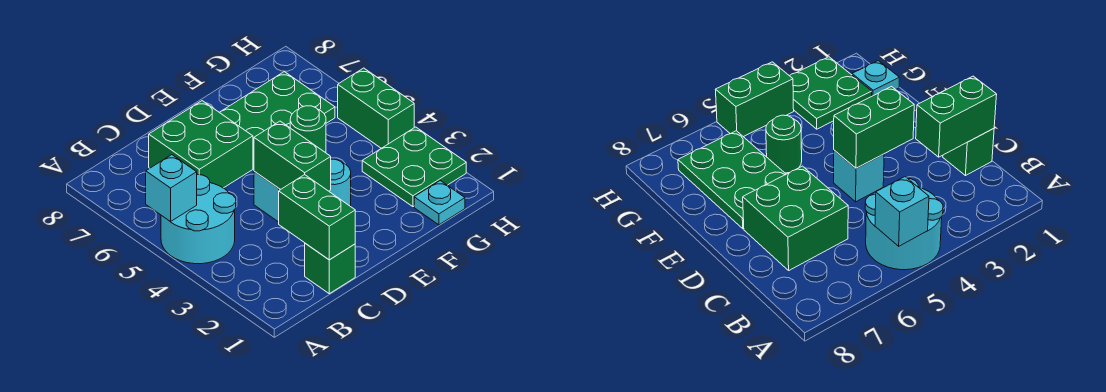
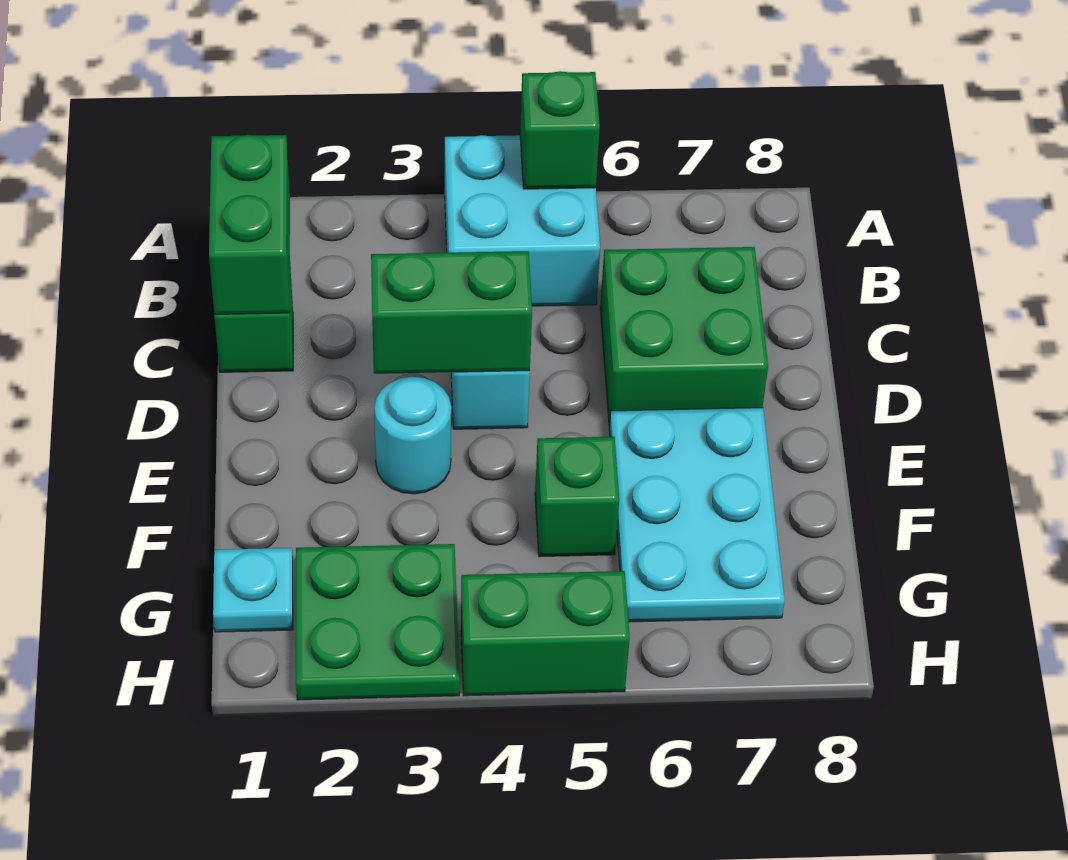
cyan round brick A4:B5 level 1 -> cyan brick A4:B5 level 1
cyan brick A5 level 2 -> green brick A5 level 2
green brick C1:C2 level 2 -> green brick B1:C1 level 2
green plate E6:G7 level 1 -> cyan plate E6:G7 level 1
green round brick F5 level 1 -> green brick F5 level 1

